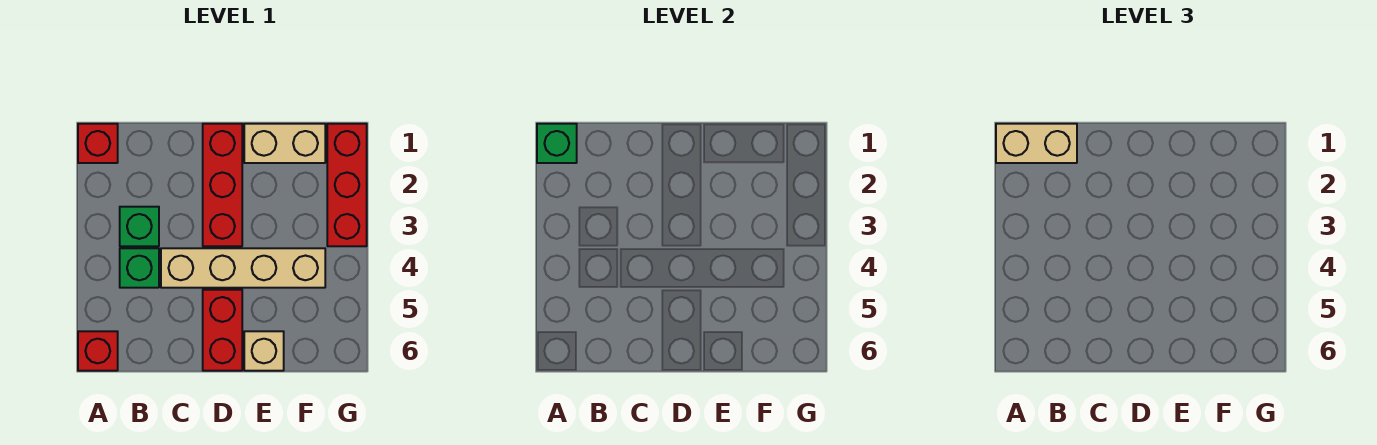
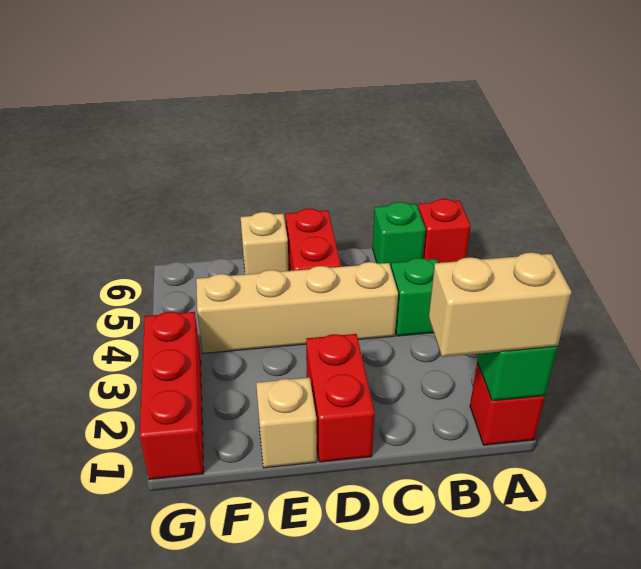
green brick B3 level 1 -> green brick B6 level 1
red brick D1:D3 level 1 -> red brick D1:D2 level 1
tan brick E1:F1 level 1 -> tan brick E1 level 1

